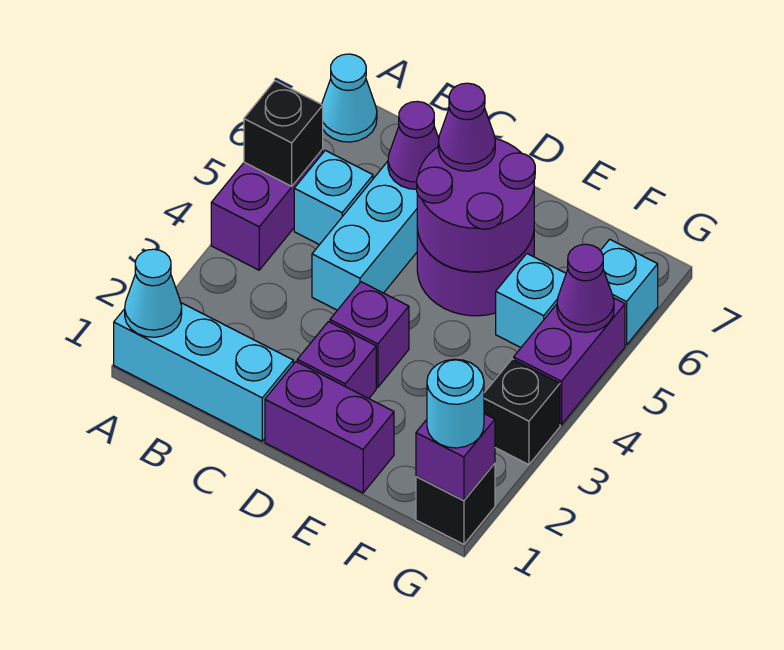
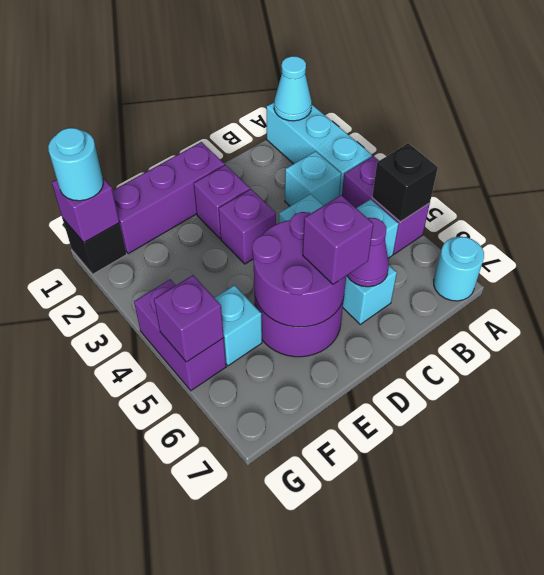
cyan brick A1:C1 level 1 -> cyan brick A1:A3 level 1
cyan cone A7 level 1 -> cyan round brick A7 level 1
purple brick D1:E1 level 1 -> purple brick D1:F1 level 1
purple cone D6 level 3 -> purple brick D6 level 3
black brick G3 level 1 -> none
purple cone G5 level 2 -> purple brick G5 level 2
cyan brick G6 level 1 -> cyan brick B3 level 1

